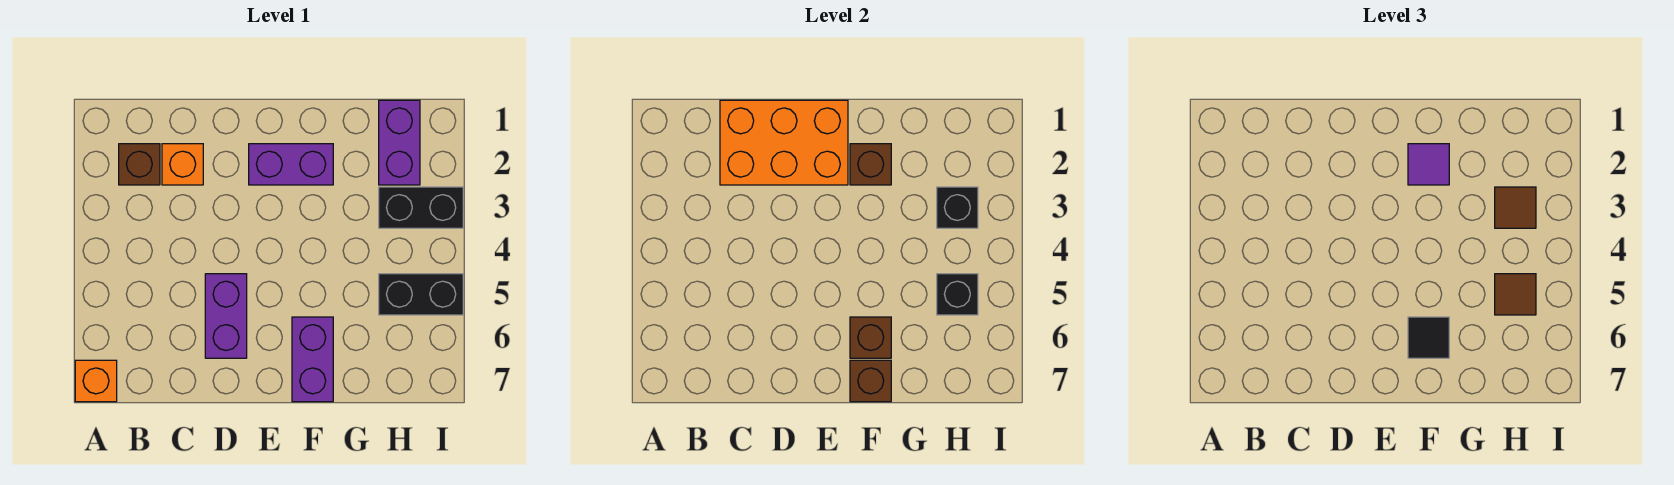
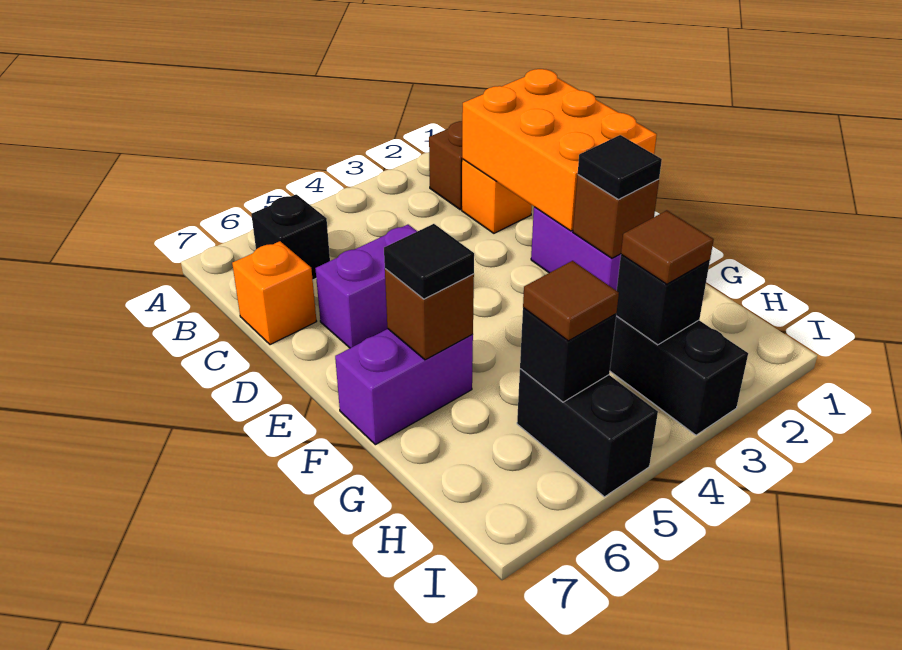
orange brick A7 level 1 -> orange brick C7 level 1
none -> black brick B6 level 1
purple tile F2 level 3 -> black tile F2 level 3
brown brick F7 level 2 -> none
purple brick H1:H2 level 1 -> none

